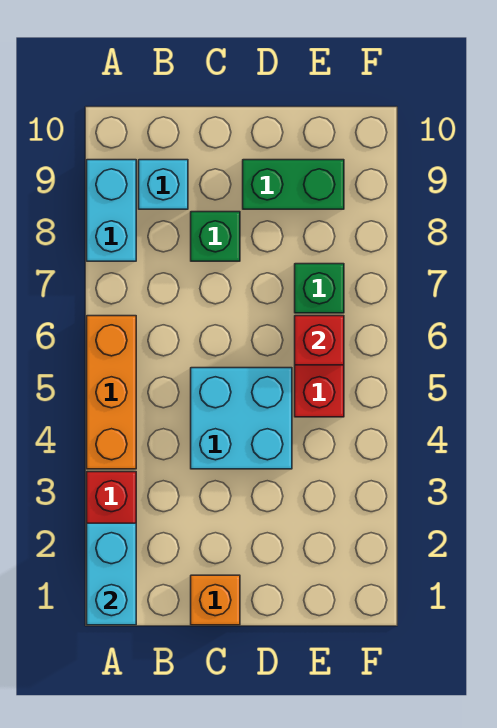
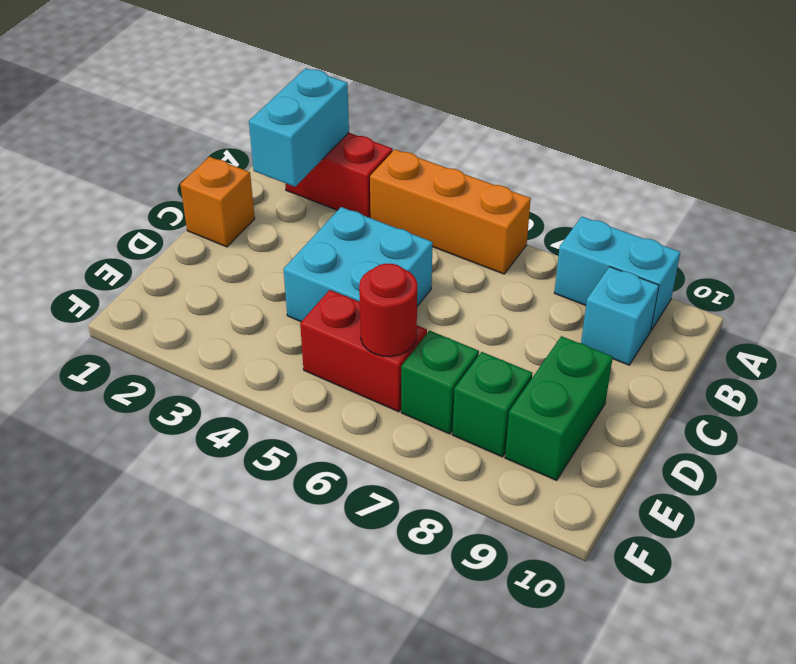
cyan brick A1:A2 level 2 -> cyan brick A2:B2 level 2
green brick C8 level 1 -> green brick E8 level 1
red brick E6 level 2 -> red round brick E6 level 2

